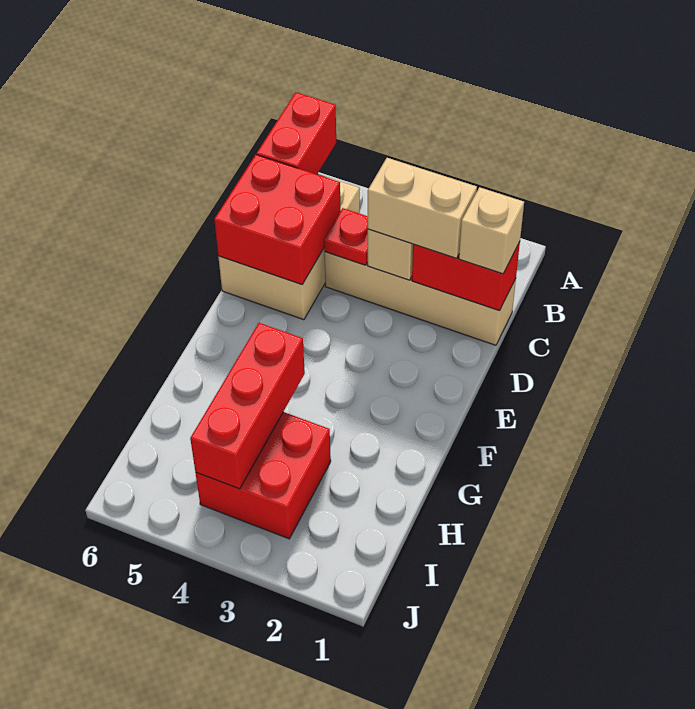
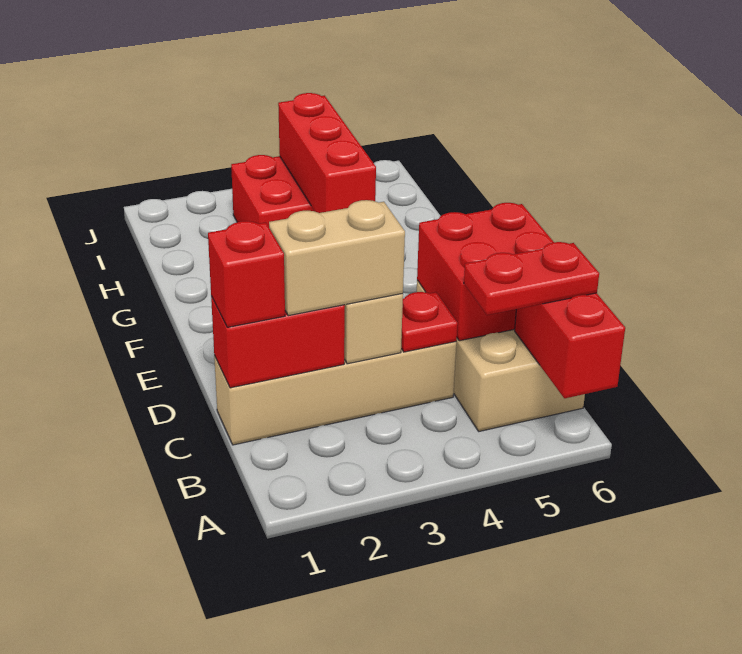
none -> red plate B5:B6 level 3
tan brick C1 level 3 -> red brick C1 level 3

